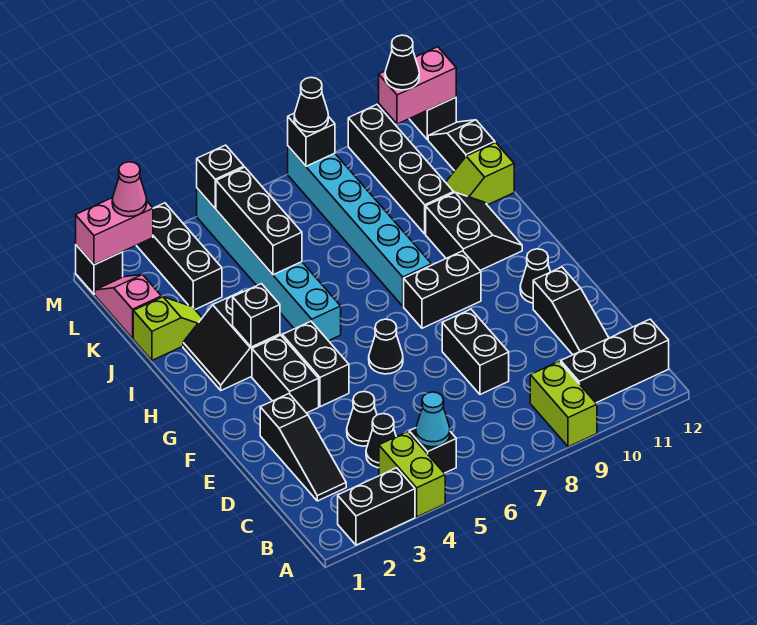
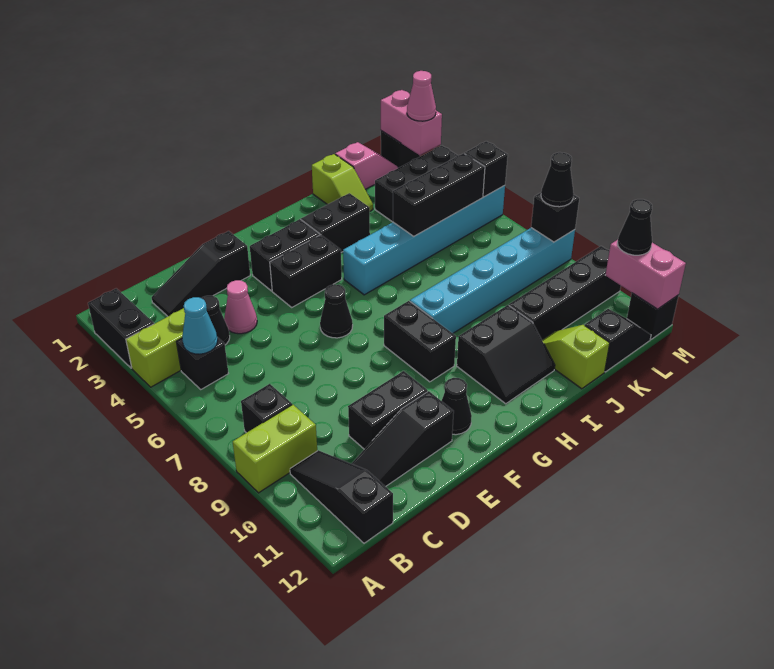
black brick B10:B12 level 1 -> black slope B10:B12 level 1 top 12
black cone D4 level 1 -> pink cone D4 level 1
black brick D8:E8 level 1 -> black brick D10:E10 level 1
black brick H3 level 2 -> black brick B8 level 1

